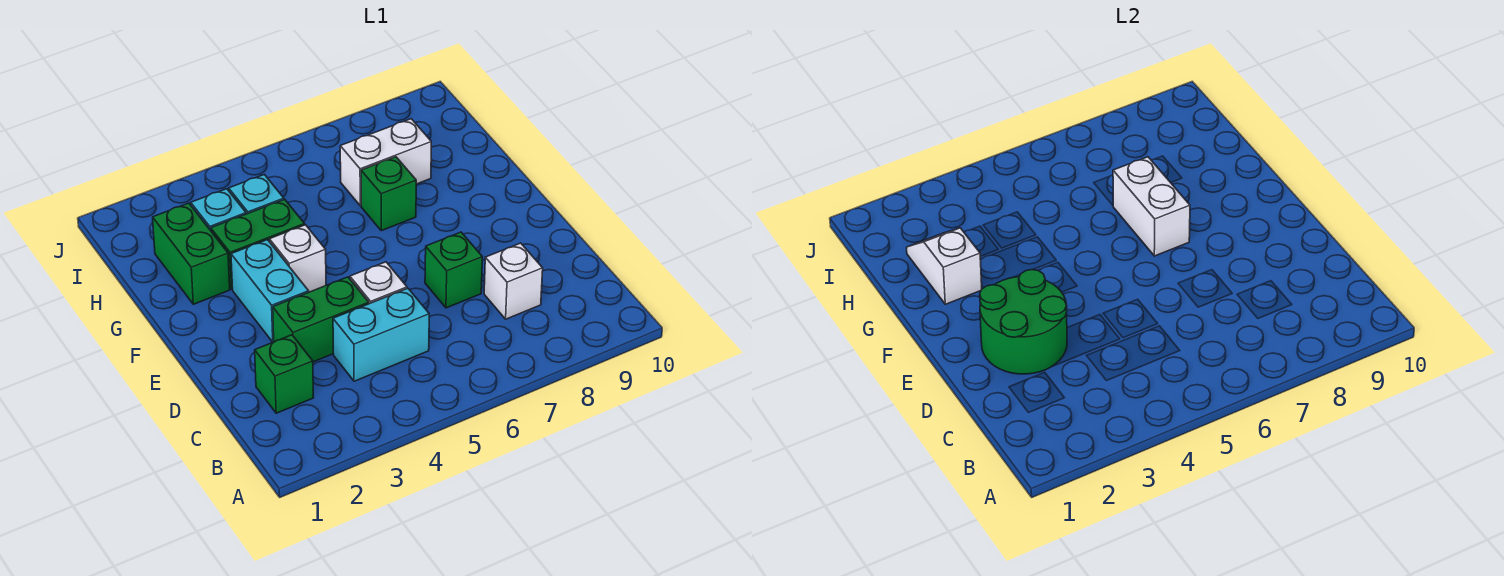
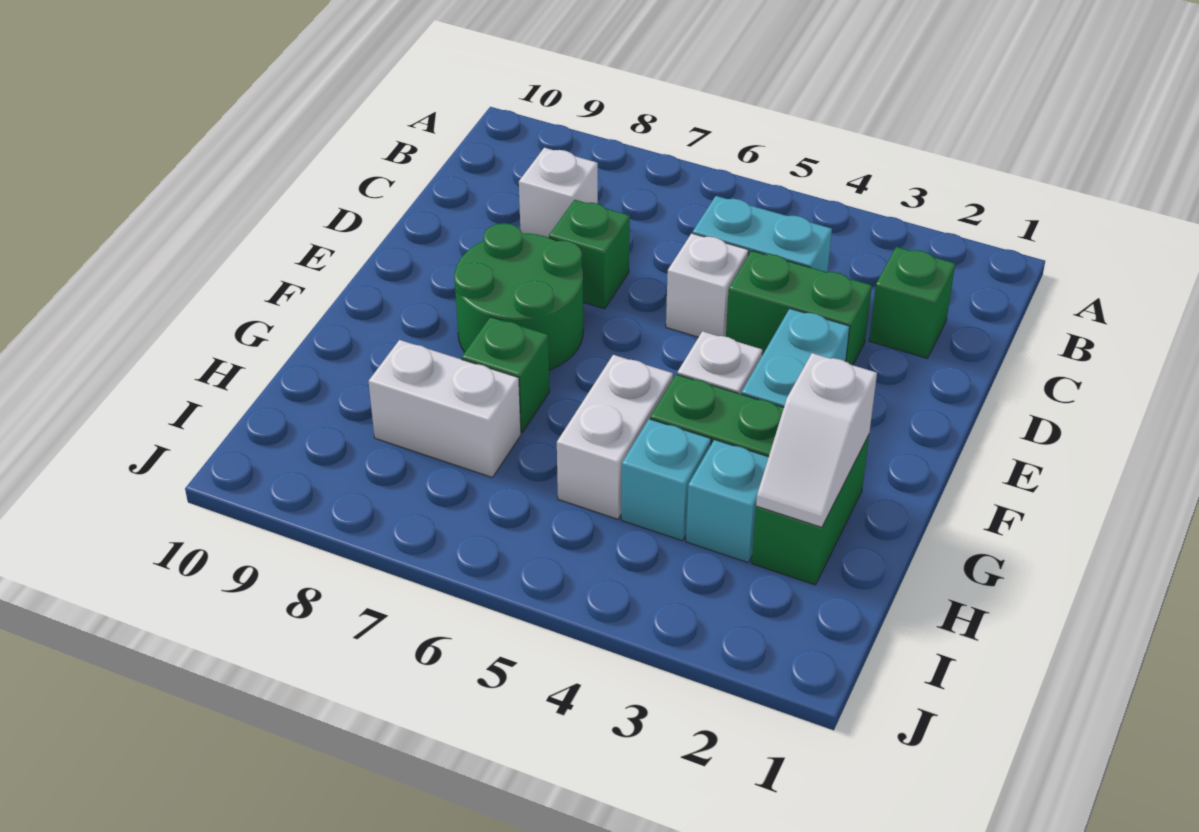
green round brick D2:E3 level 2 -> green round brick E7:F8 level 1
white brick F7:G7 level 2 -> white brick G5:H5 level 1

